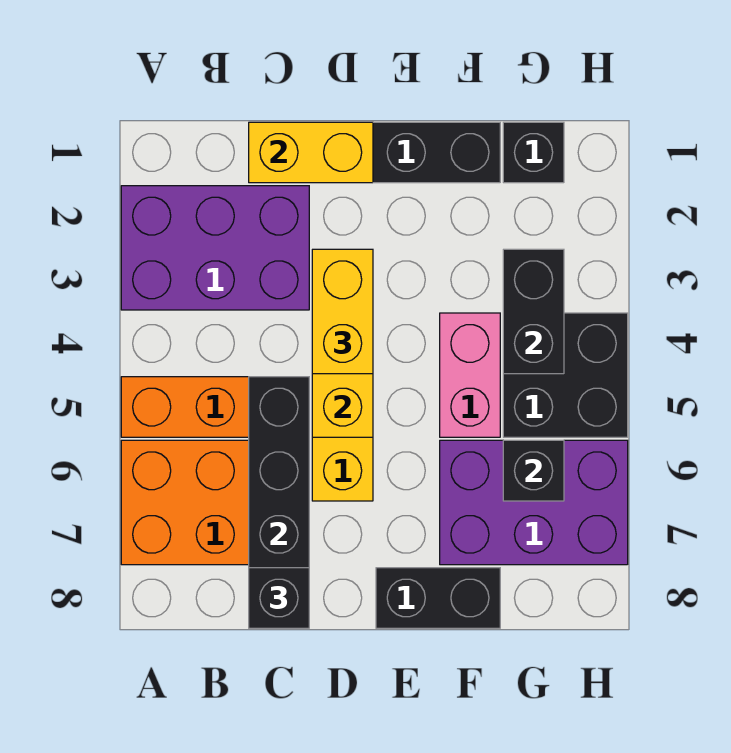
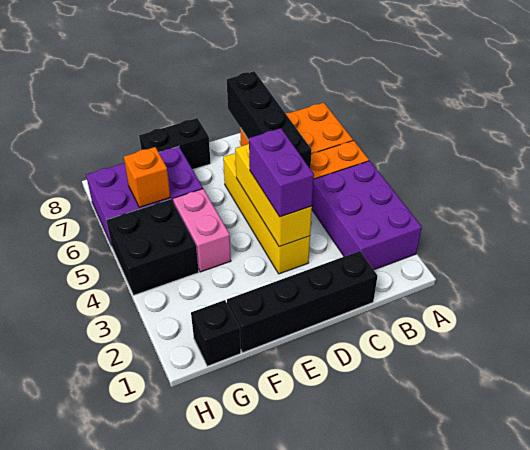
purple brick A2:C3 level 1 -> purple brick A2:B4 level 1
yellow brick C1:D1 level 2 -> none
black brick C8 level 3 -> none
yellow brick D3:D4 level 3 -> purple brick D3:D4 level 3
black brick G3:G4 level 2 -> none
black brick G6 level 2 -> orange brick G6 level 2

